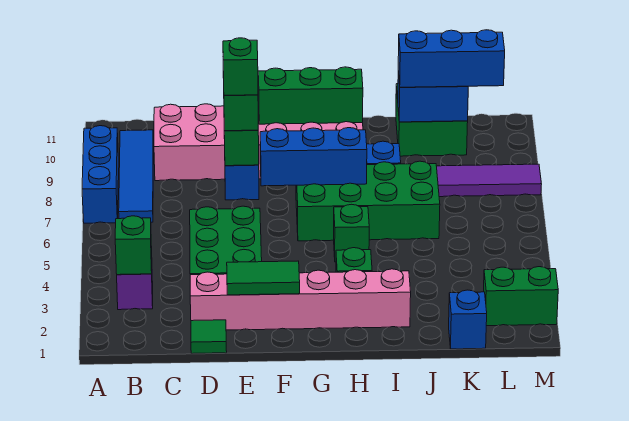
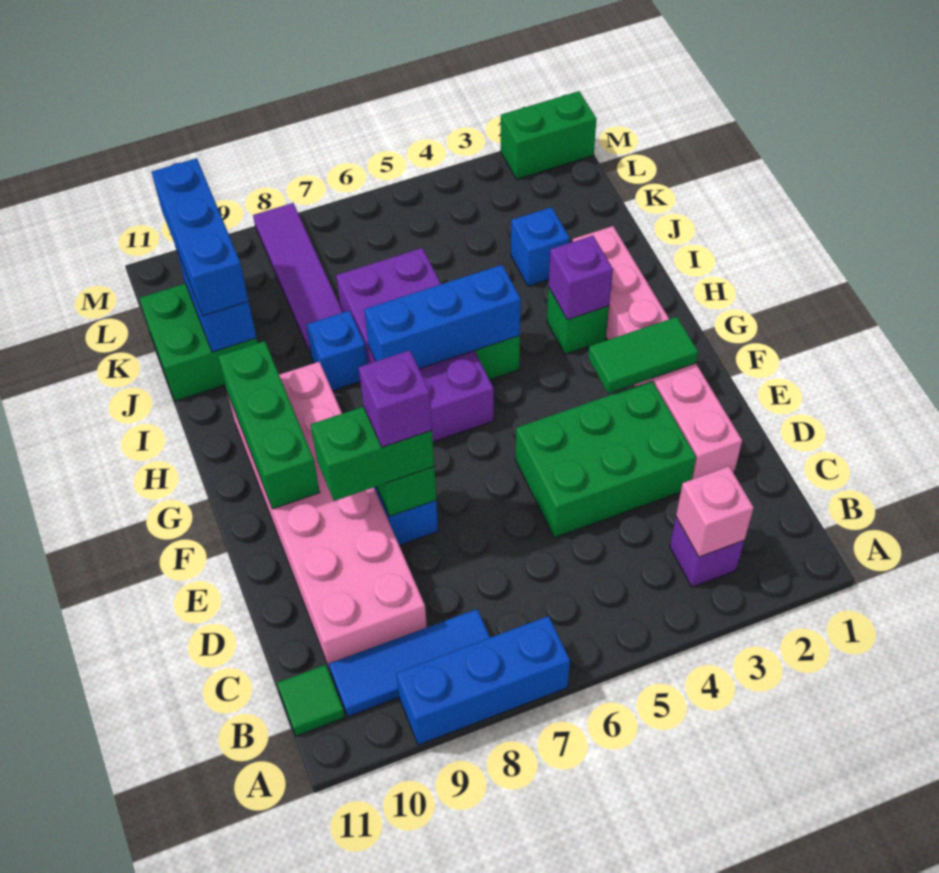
green brick B3 level 2 -> pink brick B3 level 2
blue tile B7:B10 level 1 -> blue tile B8:B10 level 1
green tile D1 level 1 -> green tile B11 level 1
green tile E2:F2 level 2 -> green tile F2:F3 level 2
green brick E8 level 4 -> purple brick E8 level 4
blue brick F7:H7 level 2 -> blue brick H5:H7 level 2
green brick G6:J7 level 1 -> purple brick G6:J7 level 1
none -> purple brick H3 level 2
blue brick K1 level 1 -> blue brick J3 level 1
green brick L2:M2 level 1 -> green brick M1:M2 level 1

